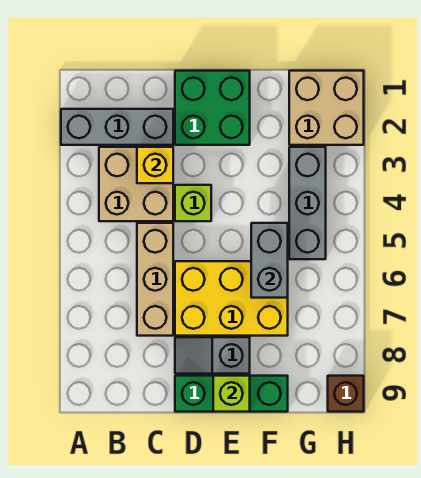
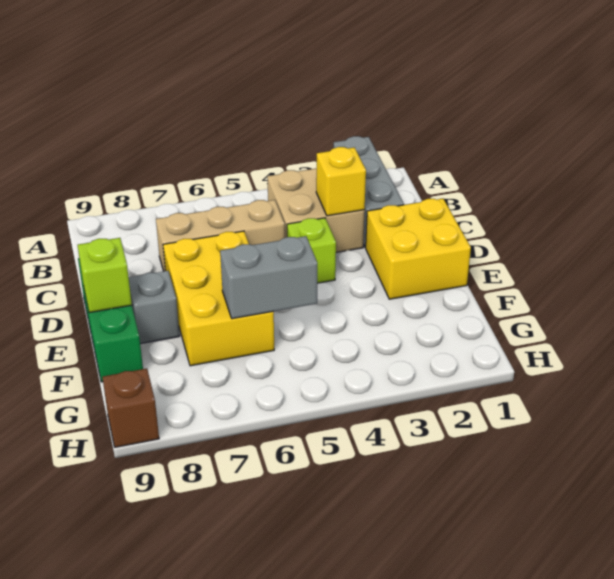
green brick D1:E2 level 1 -> yellow brick D1:E2 level 1
tan brick G1:H2 level 1 -> none
grey brick G3:G5 level 1 -> none

